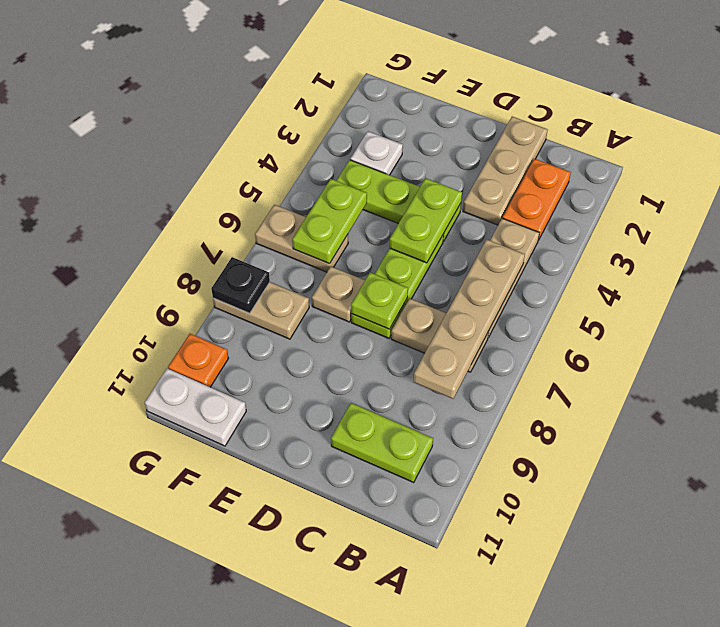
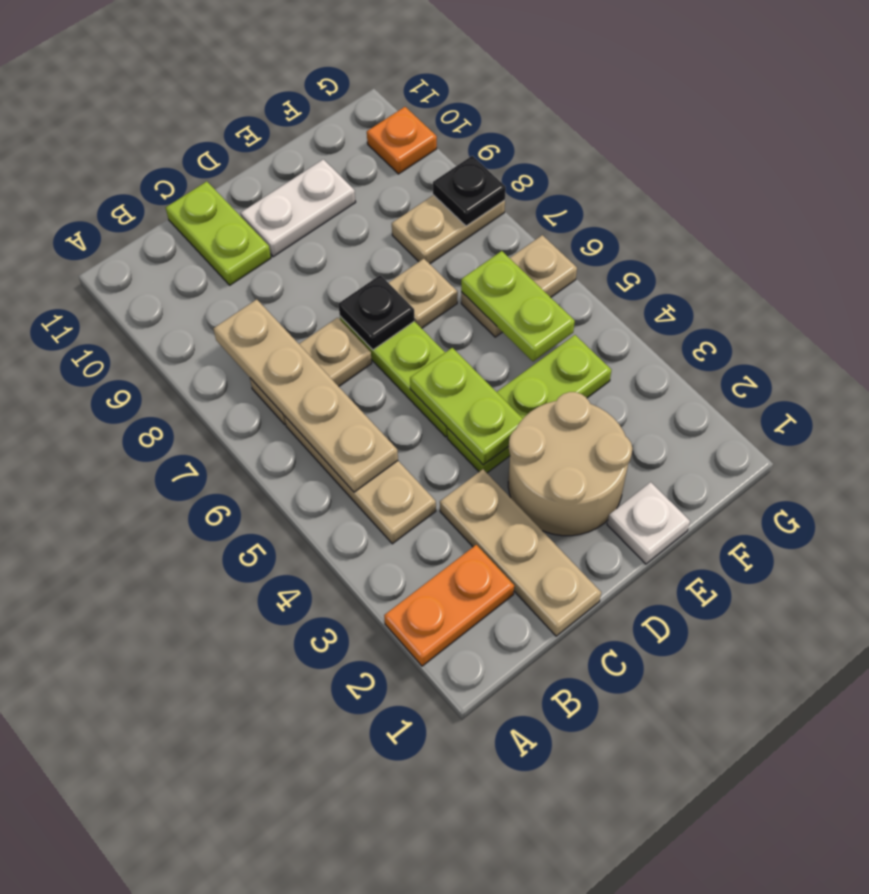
orange plate B2:B3 level 1 -> orange plate A2:B2 level 1
lime plate B10:C10 level 1 -> lime plate C10:C11 level 1
none -> tan round brick D2:E3 level 1
lime plate D7 level 2 -> black plate D7 level 2
white plate F3 level 1 -> white plate E1 level 1
white plate F11:G11 level 1 -> white plate D10:E10 level 1

